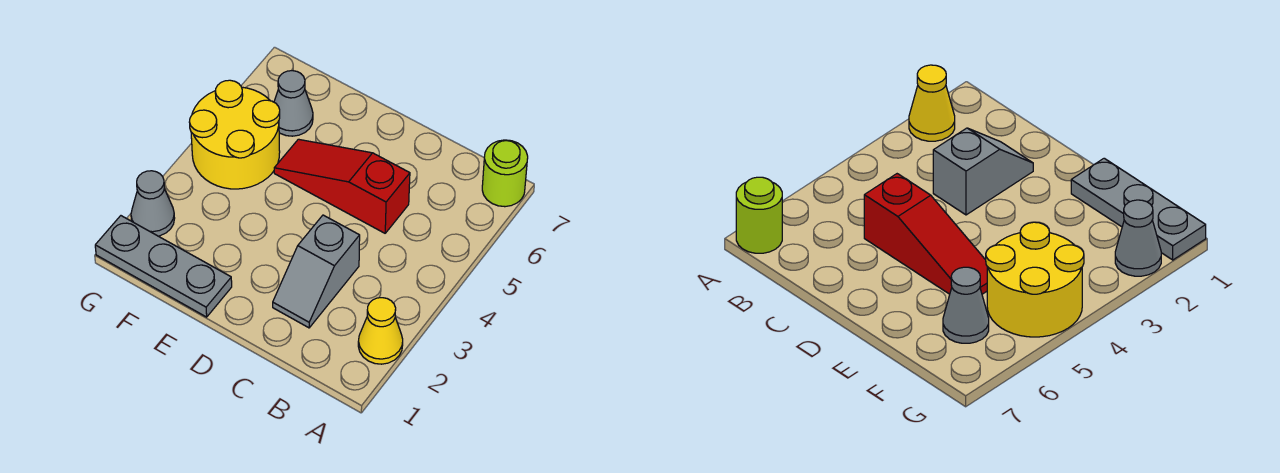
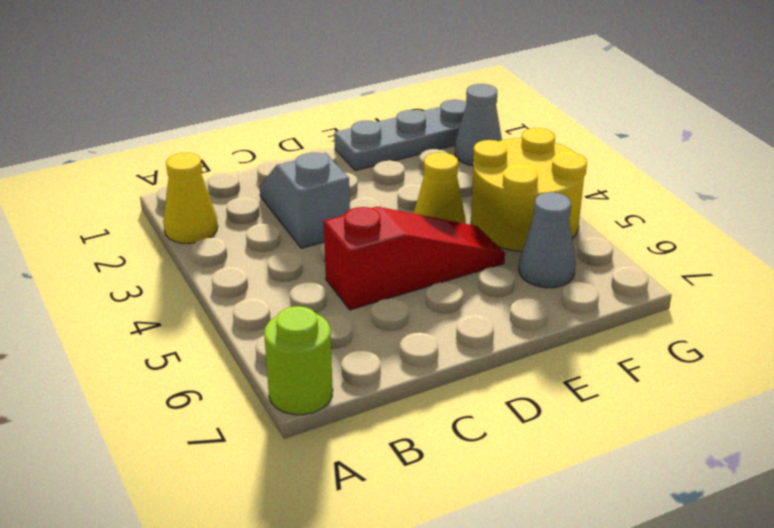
none -> yellow cone E4 level 1

